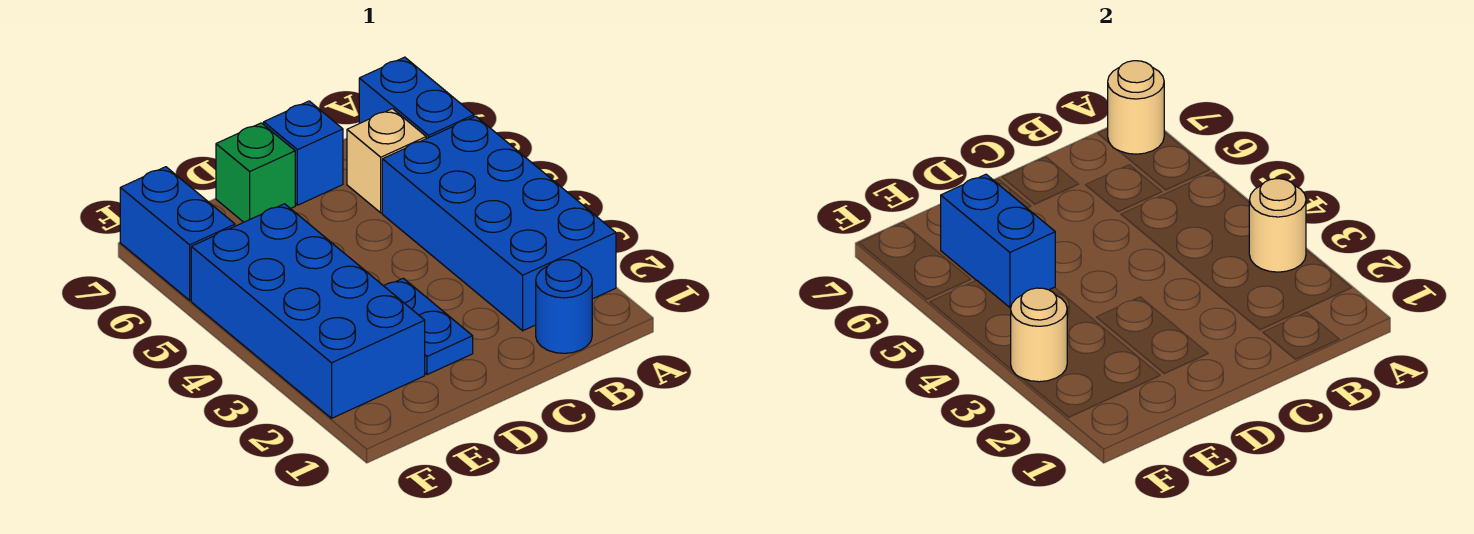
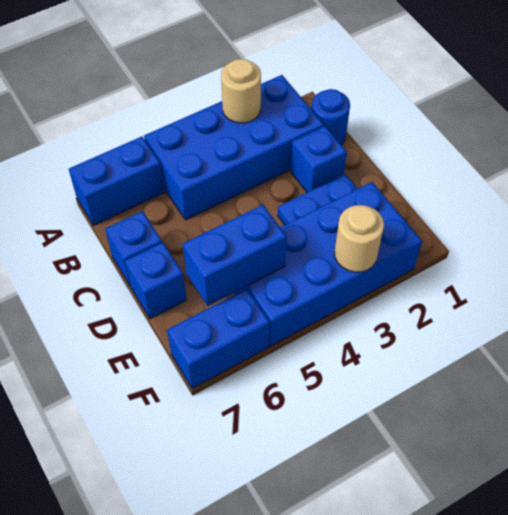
tan round brick A7 level 2 -> none
tan brick B6 level 1 -> none
none -> blue brick C2 level 1
green brick D7 level 1 -> blue brick D7 level 1

